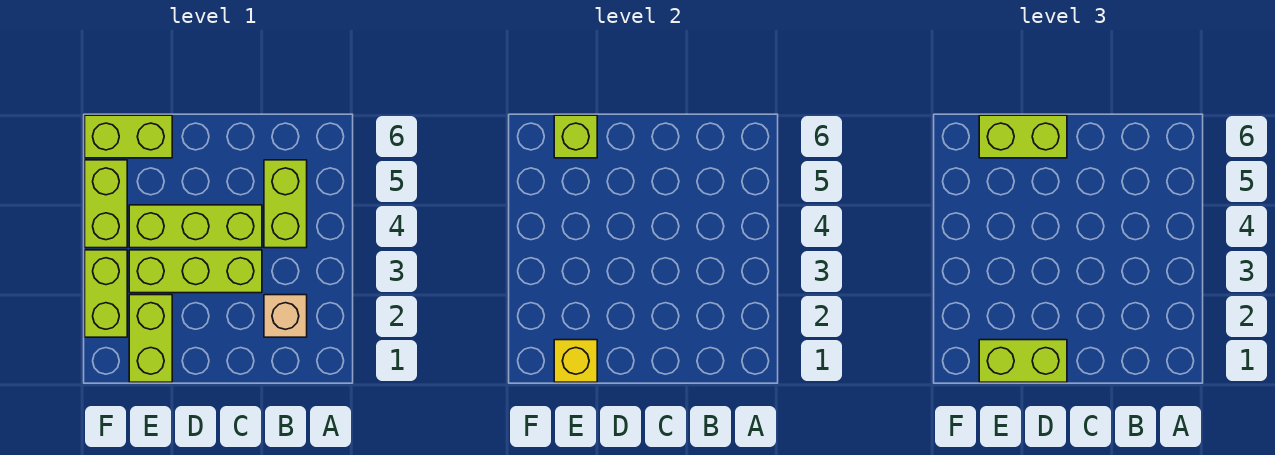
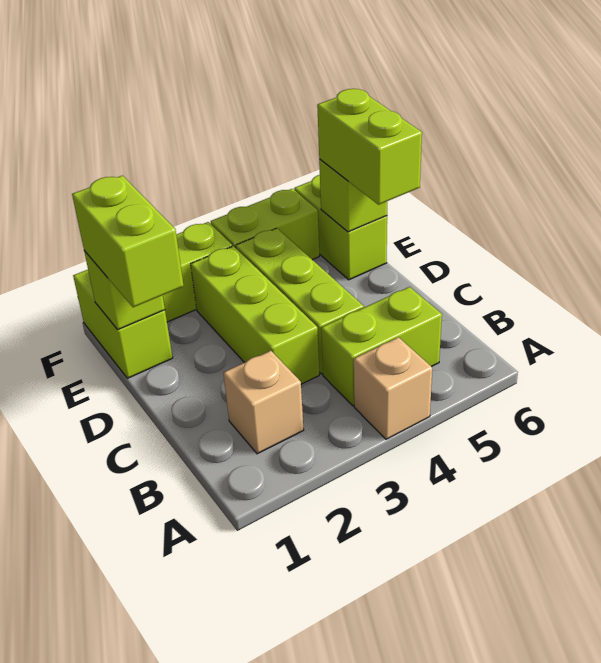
none -> tan brick A4 level 1
lime brick E1:E2 level 1 -> lime brick E1:F1 level 1
yellow brick E1 level 2 -> lime brick E1 level 2

